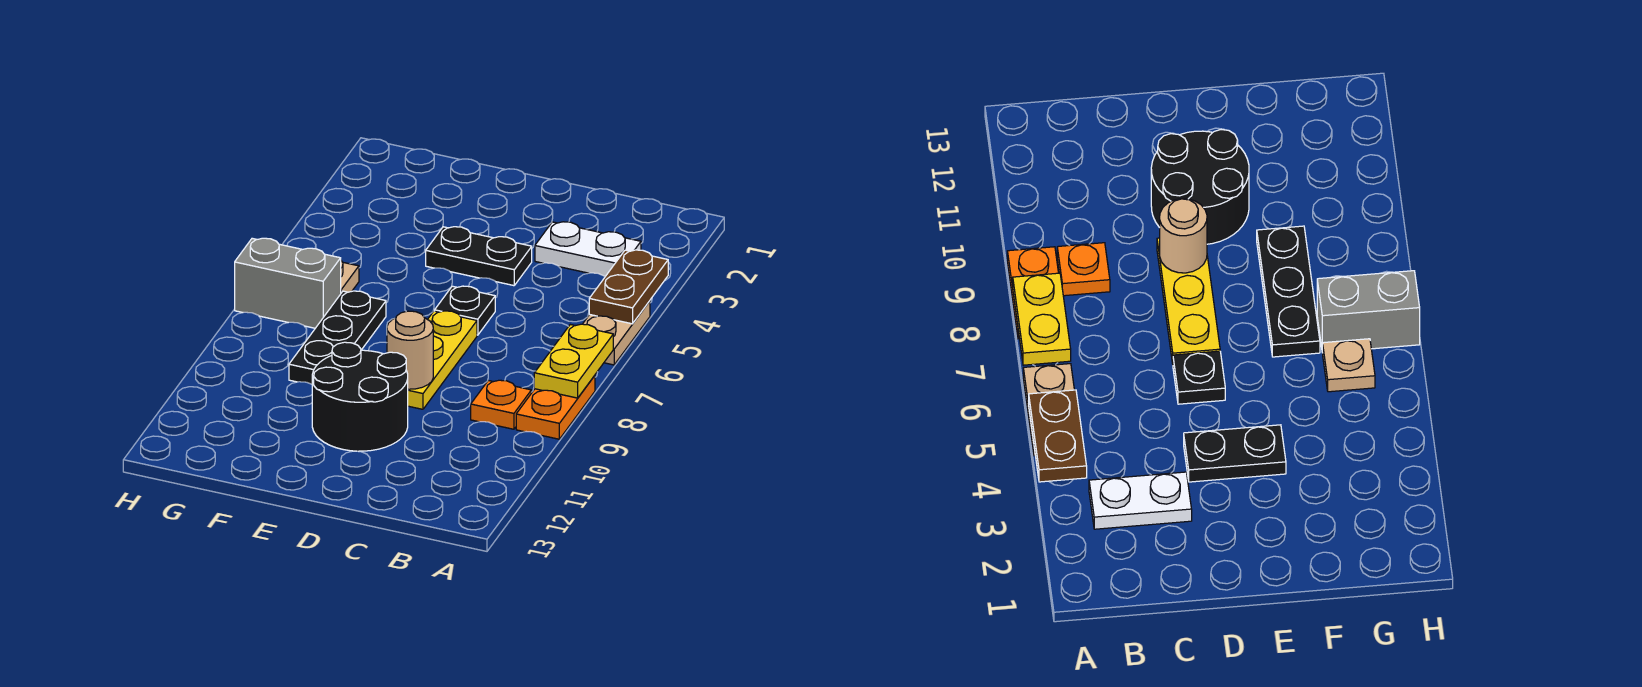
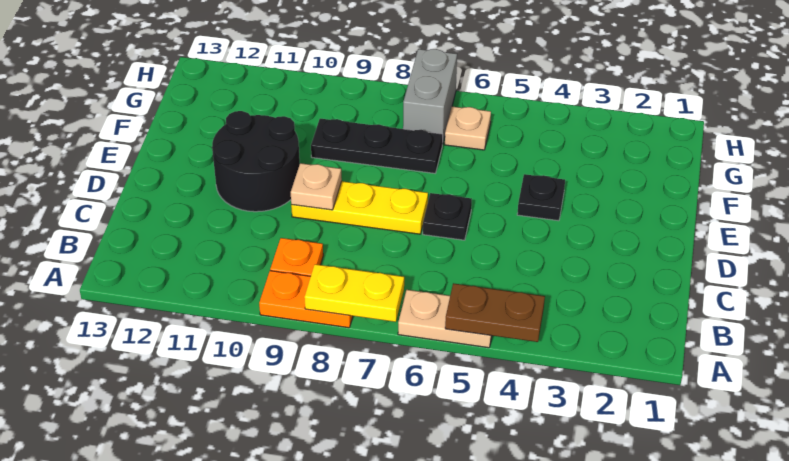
white plate B3:C3 level 1 -> none
black plate D4:E4 level 1 -> black plate E4 level 1
tan round brick D9 level 2 -> tan plate D9 level 2

